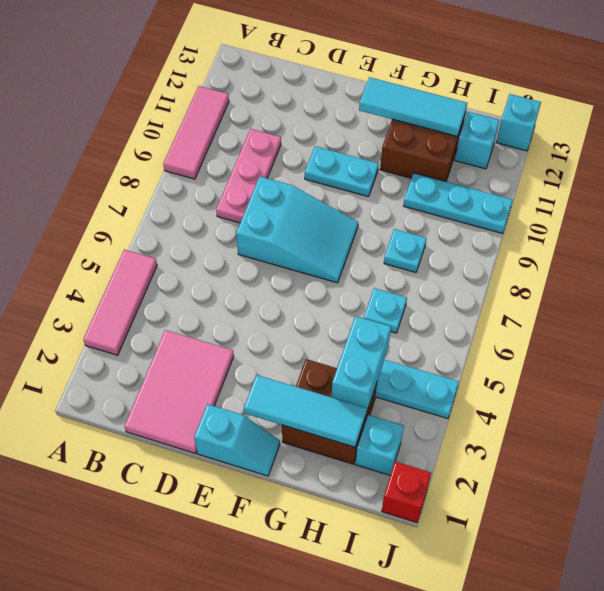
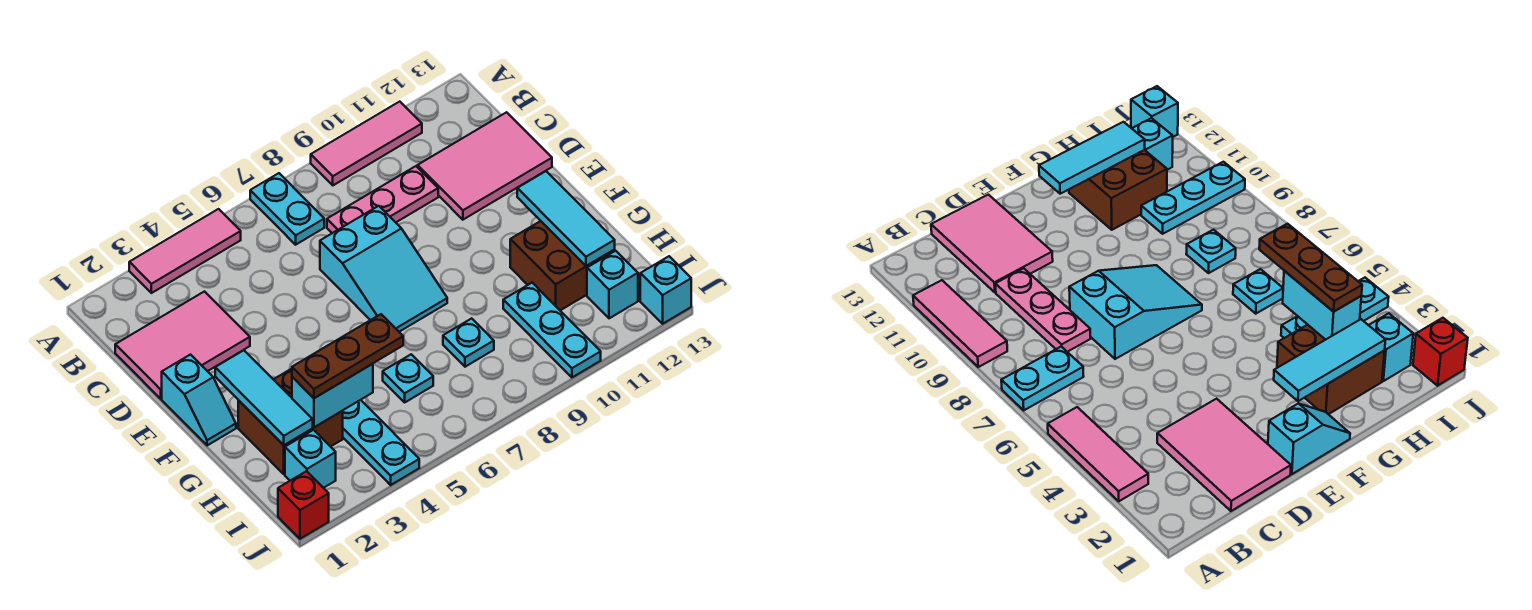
none -> pink tile C11:D13 level 1
cyan plate E10:F10 level 1 -> cyan plate A7:B7 level 1
none -> brown plate H3:H5 level 3

